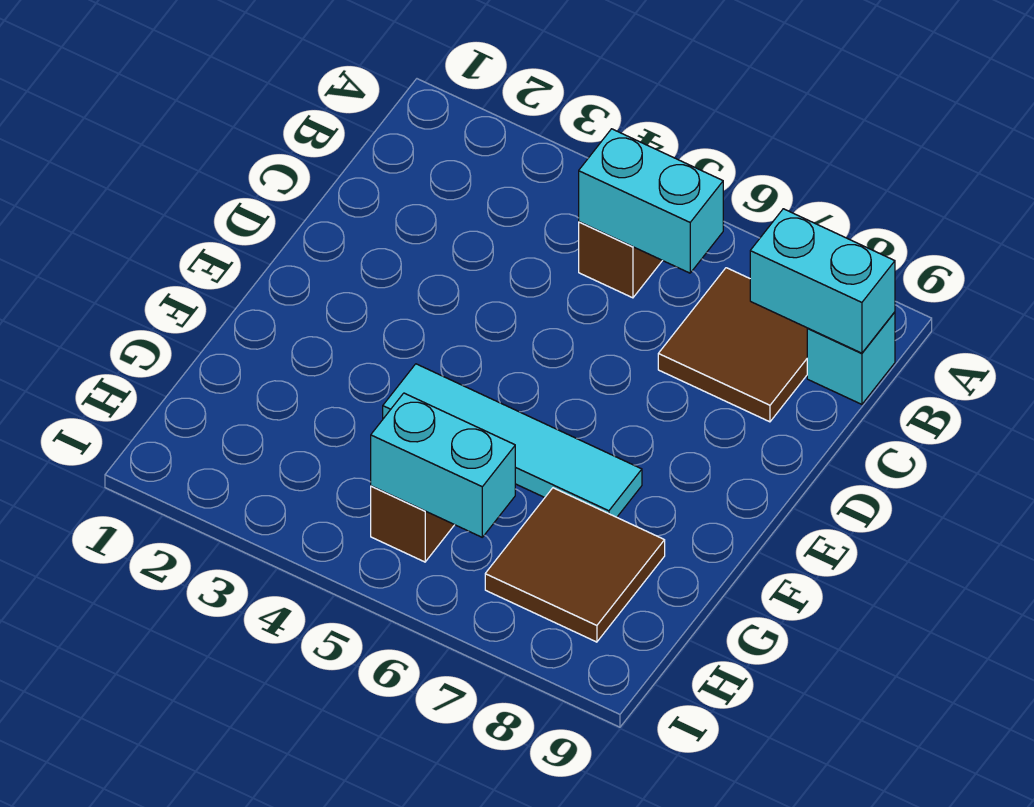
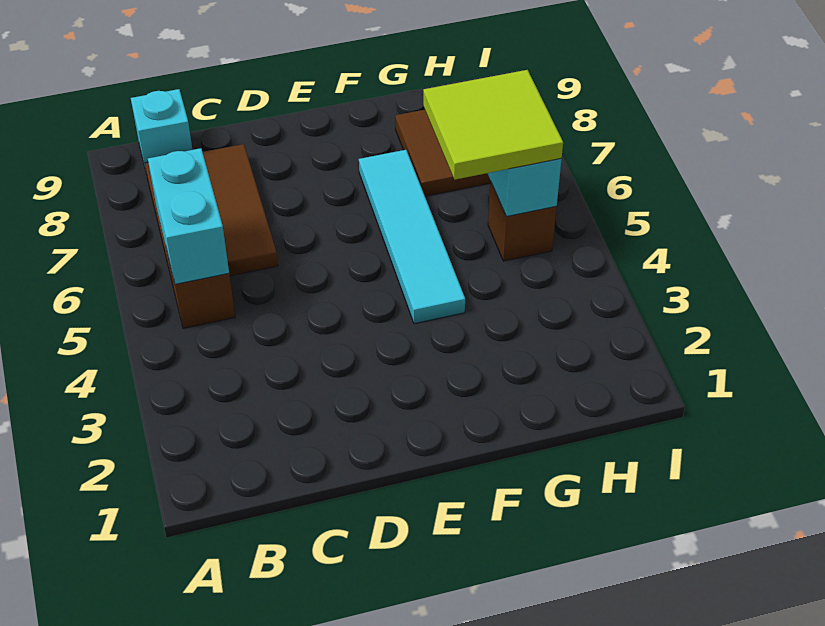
brown tile B7:C8 level 1 -> brown tile B6:C8 level 1
cyan brick B8:B9 level 2 -> none
none -> lime tile G5:H6 level 3

